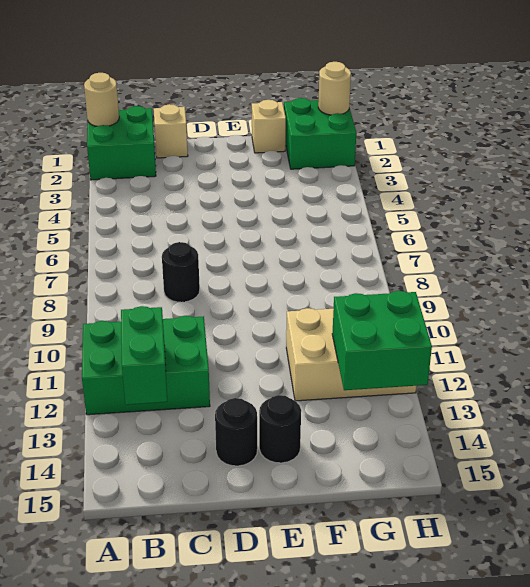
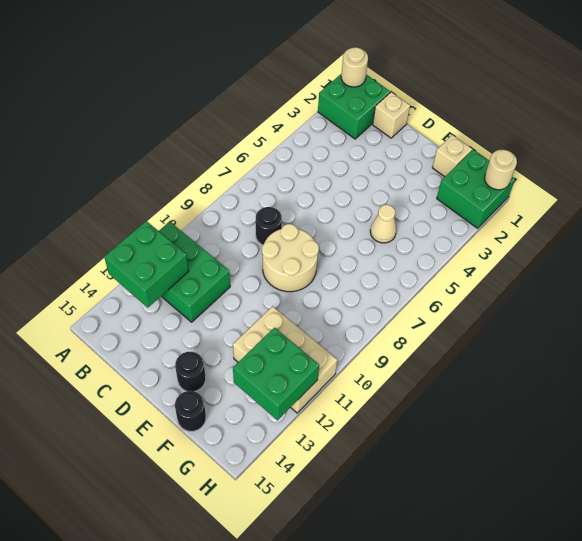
green brick B12:B13 level 2 -> green brick A12:B13 level 2
none -> tan round brick D8:E9 level 1
black round brick D14 level 1 -> black round brick F15 level 1
none -> tan cone F5 level 1

